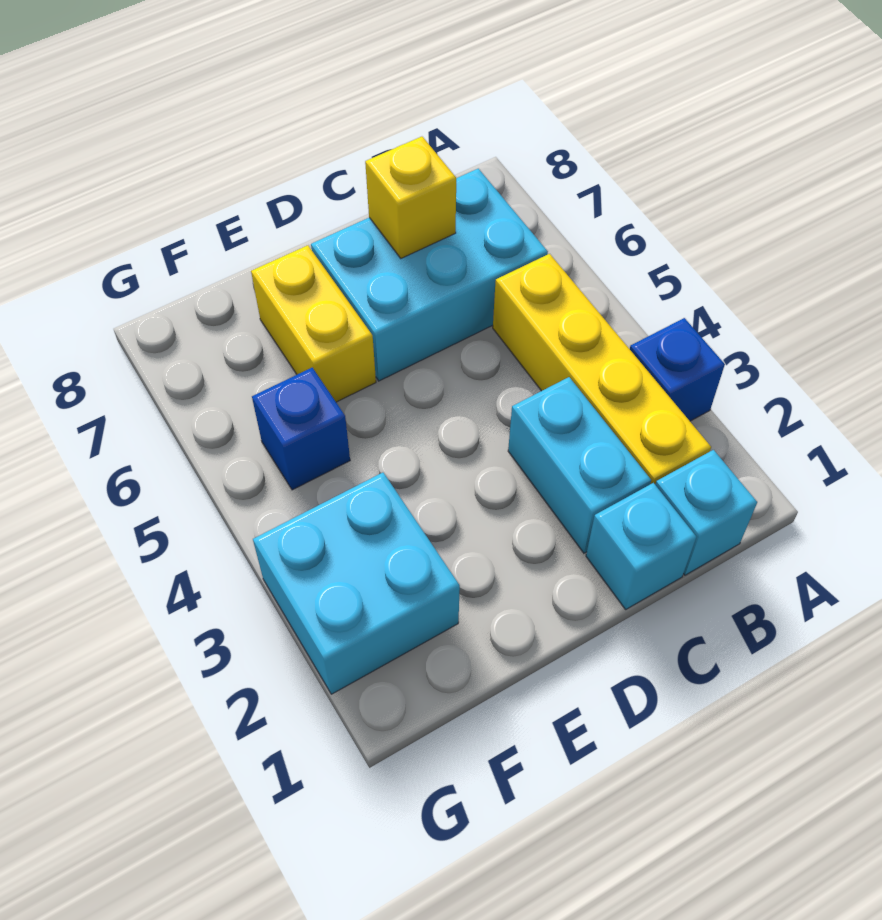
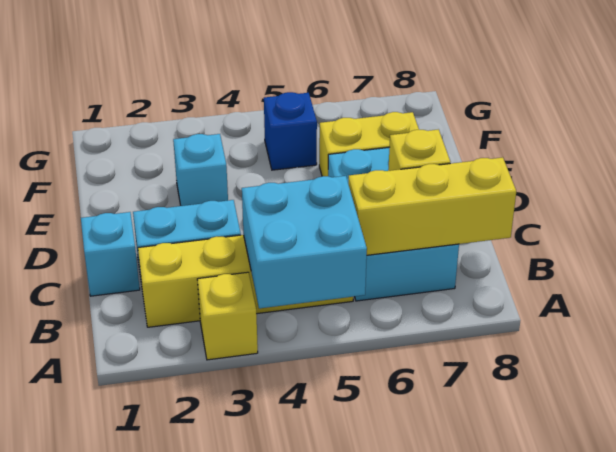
blue brick A3 level 1 -> yellow brick A3 level 1
cyan brick B1 level 1 -> cyan brick E3 level 1
none -> yellow brick B6:B8 level 2
cyan brick F2:G3 level 1 -> cyan brick A4:B5 level 2

